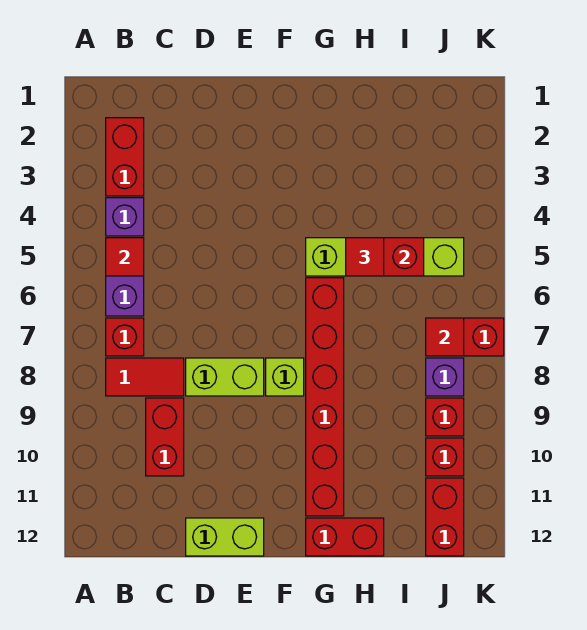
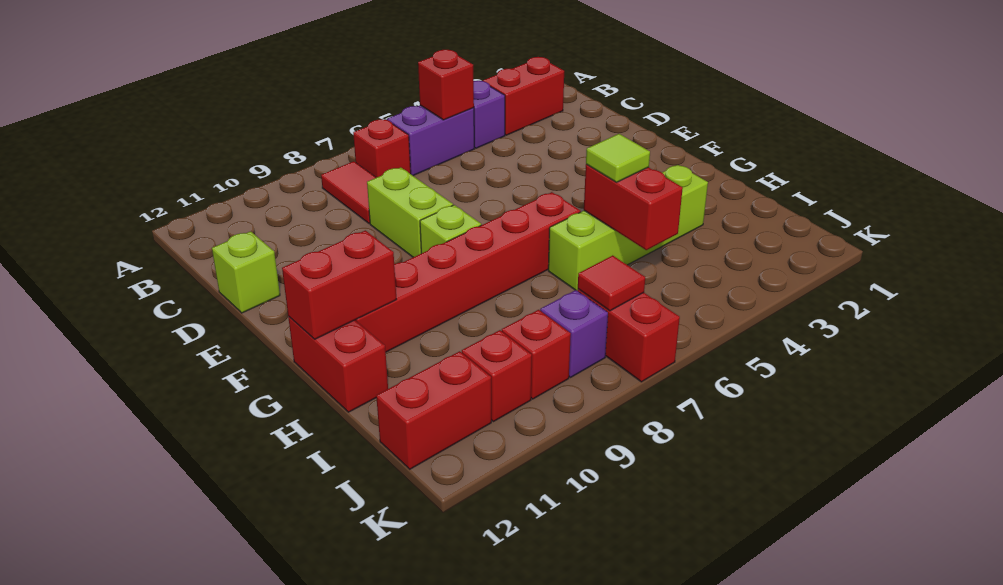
red tile B5 level 2 -> red brick B5 level 2
red brick C9:C10 level 1 -> red brick G11:G12 level 2
lime brick D12:E12 level 1 -> lime brick D12 level 1
lime brick G5:J5 level 1 -> lime brick H3:H6 level 1
red tile H5 level 3 -> lime tile H5 level 3

